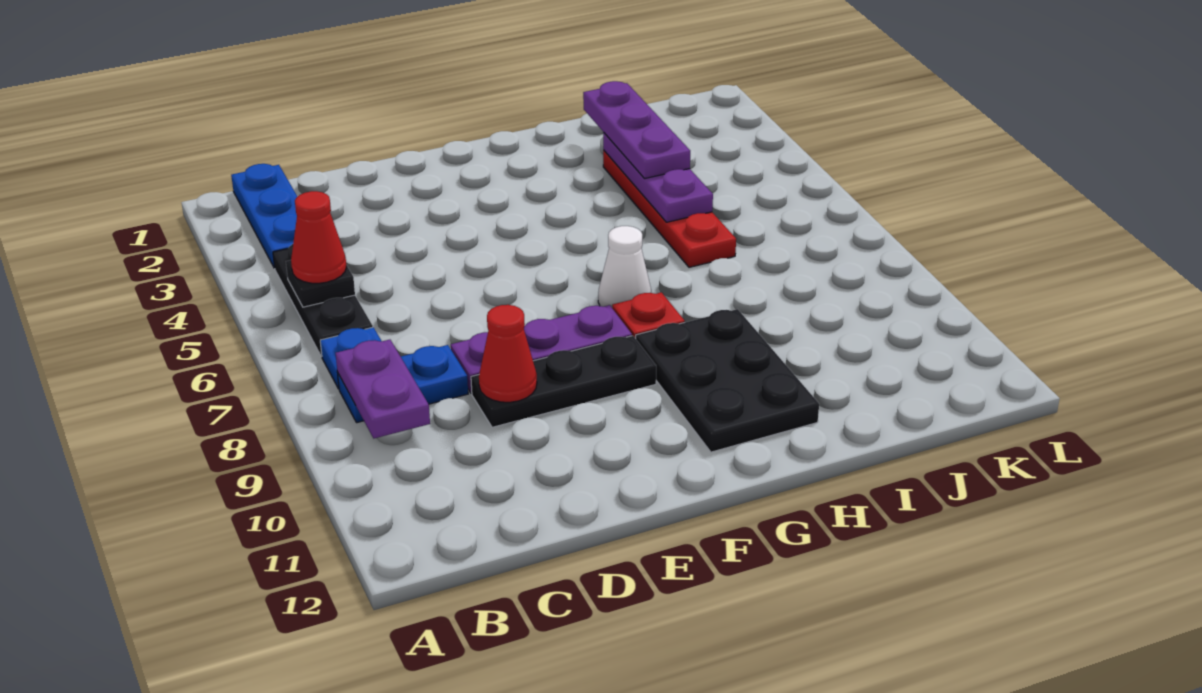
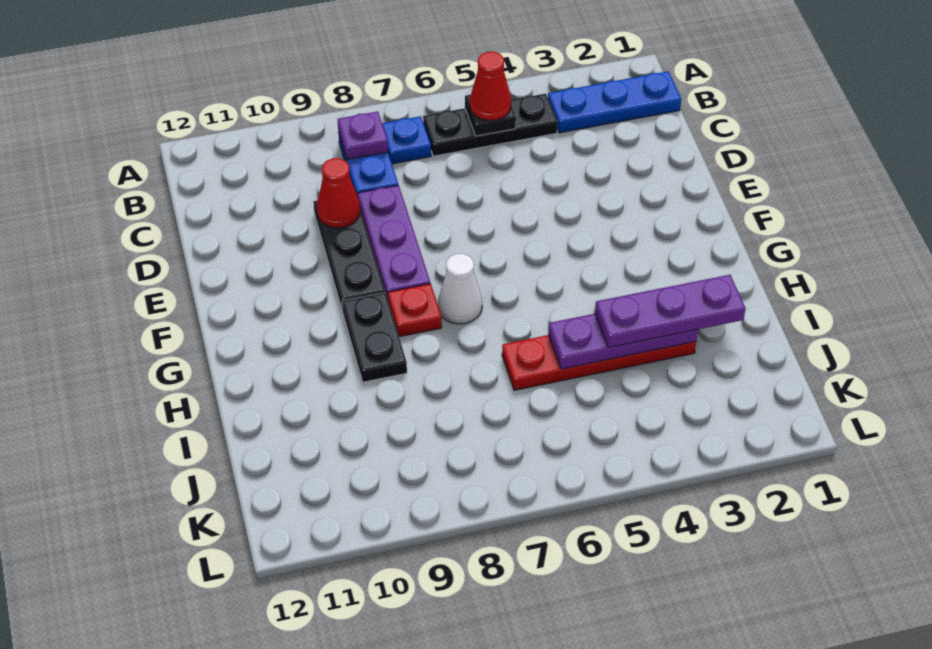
purple plate B8:B9 level 2 -> purple plate B8 level 2
black plate G9:H11 level 1 -> black plate G9:H9 level 1

